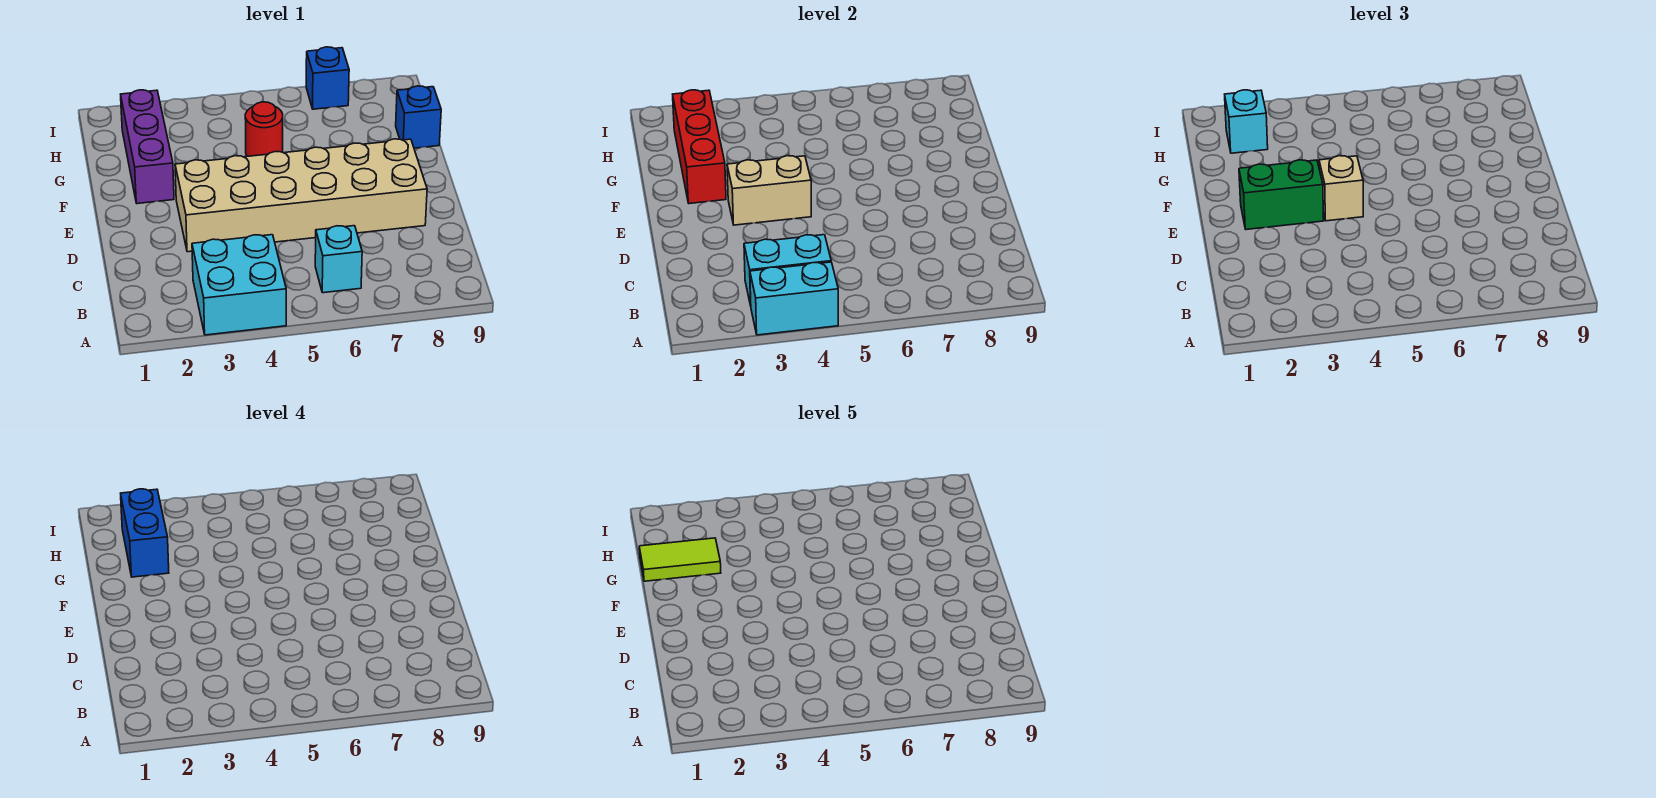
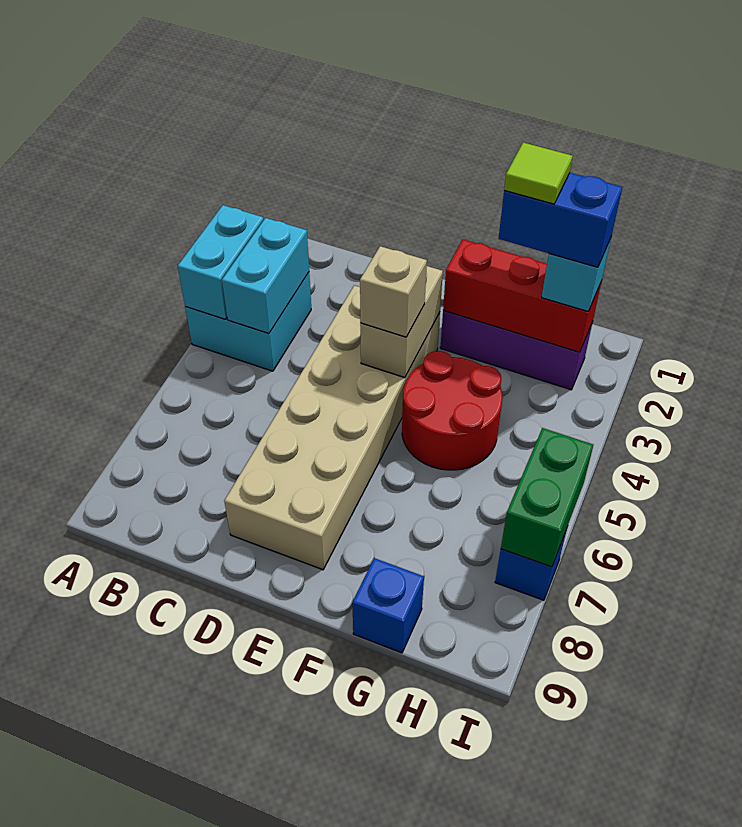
cyan brick B6 level 1 -> none
green brick E2:E3 level 3 -> green brick I6:I7 level 2
lime tile G1:G2 level 5 -> lime tile G2 level 5
red round brick G5 level 1 -> red round brick F4:G5 level 1

